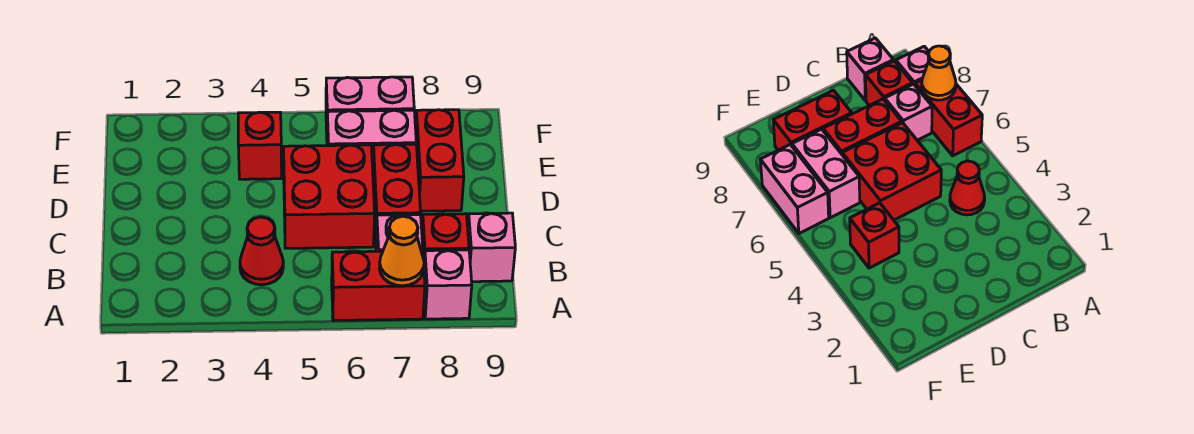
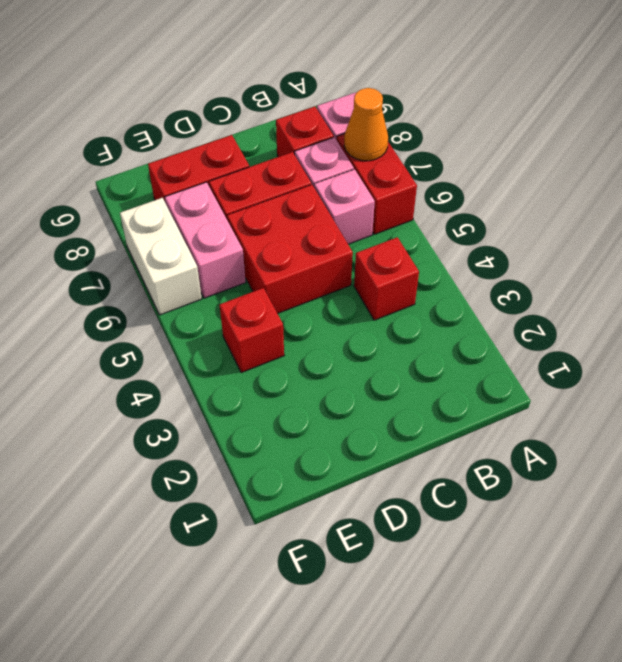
red cone B4 level 1 -> red brick B4 level 1
pink brick B9 level 1 -> pink brick B6 level 1
pink brick F6:F7 level 1 -> white brick F6:F7 level 1

